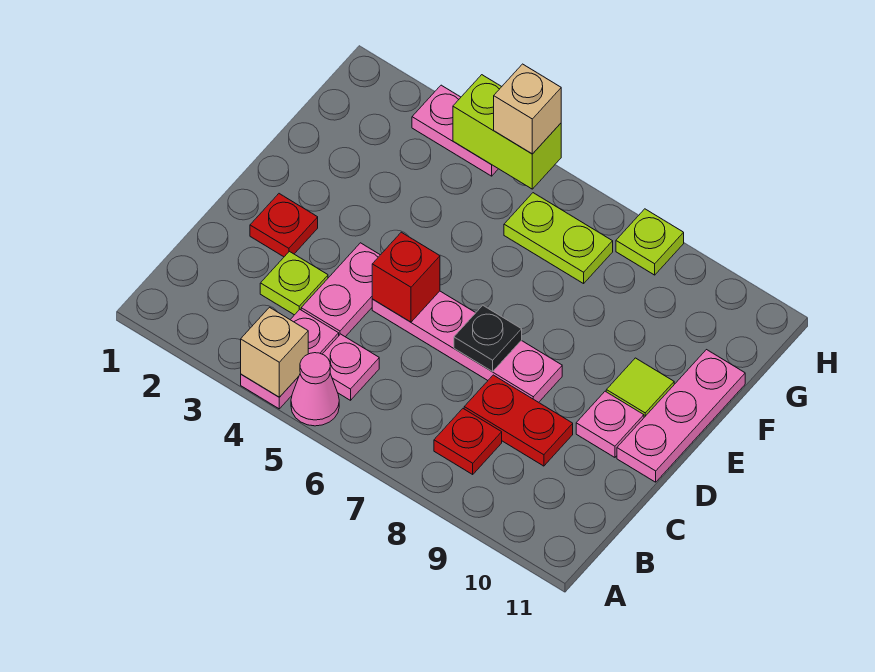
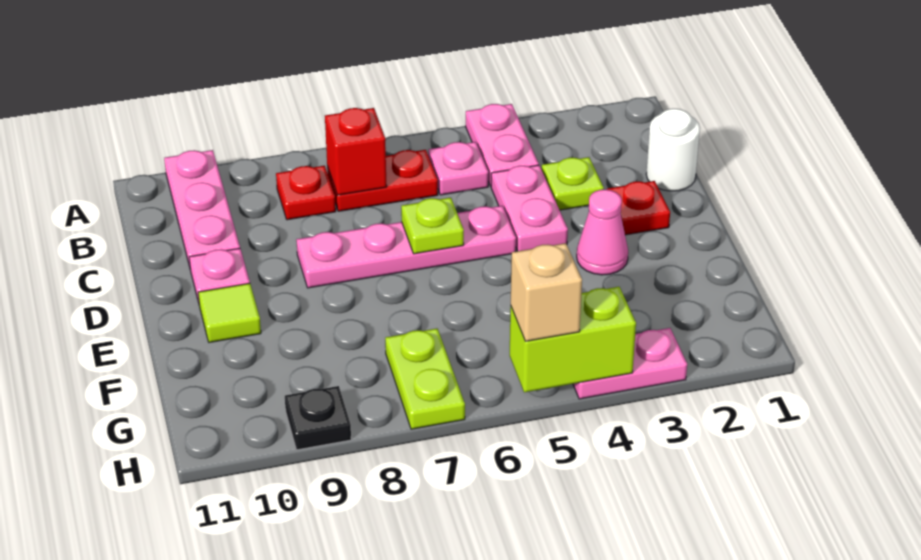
tan brick A4 level 2 -> none
pink cone A5 level 1 -> pink cone E3 level 1
none -> white round brick C1 level 1
red plate C8:C9 level 1 -> red plate B6:B7 level 1
red brick D5 level 2 -> red brick B7 level 2
black plate D7 level 2 -> black plate H9 level 1
pink plate D11:F11 level 1 -> pink plate A10:C10 level 1
lime plate G6:G7 level 1 -> lime plate G7:H7 level 1
lime plate H8 level 1 -> lime plate D6 level 2

